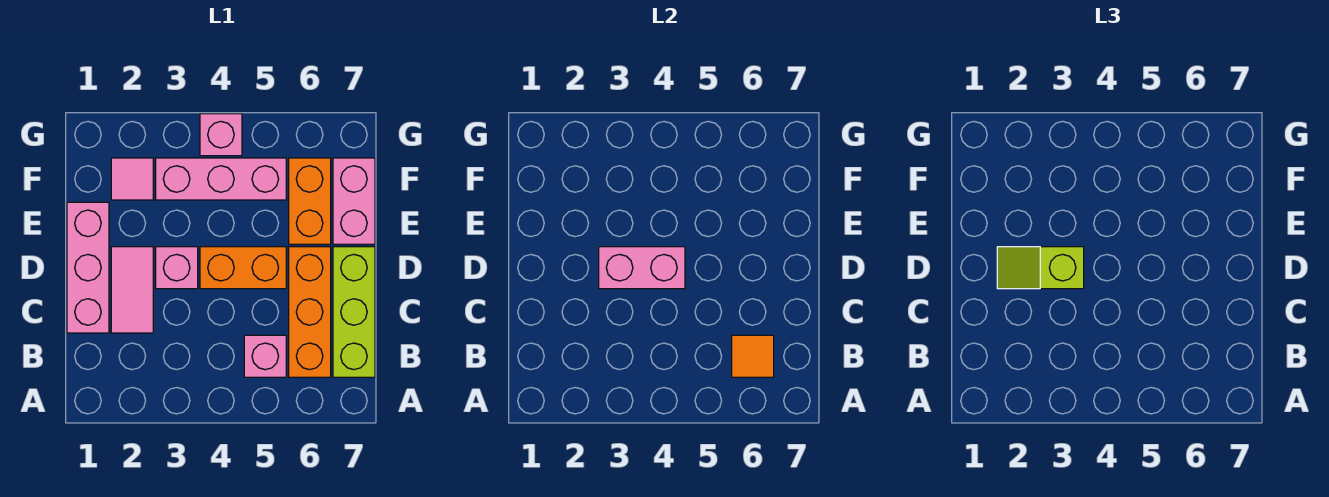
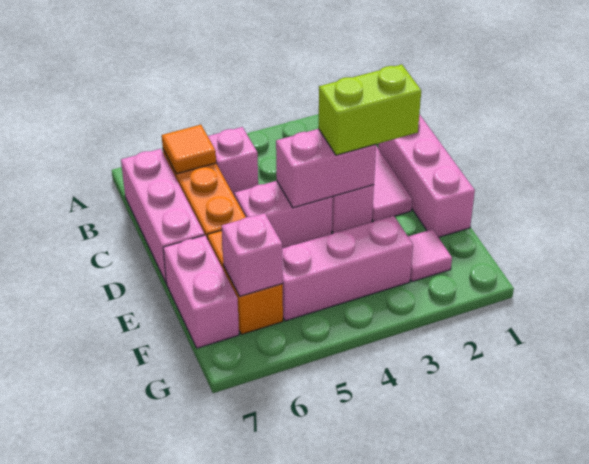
lime brick B7:D7 level 1 -> pink brick B7:D7 level 1
lime slope D2:D3 level 3 top 3 -> lime brick D2:D3 level 3
orange brick D4:D5 level 1 -> pink brick D4:D5 level 1
pink brick G4 level 1 -> pink brick F6 level 2

